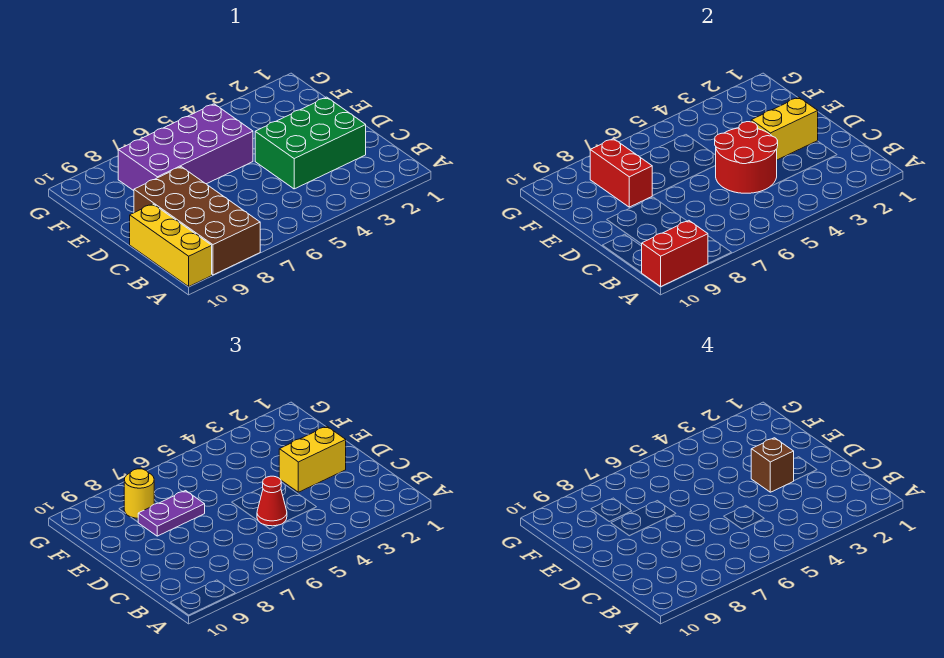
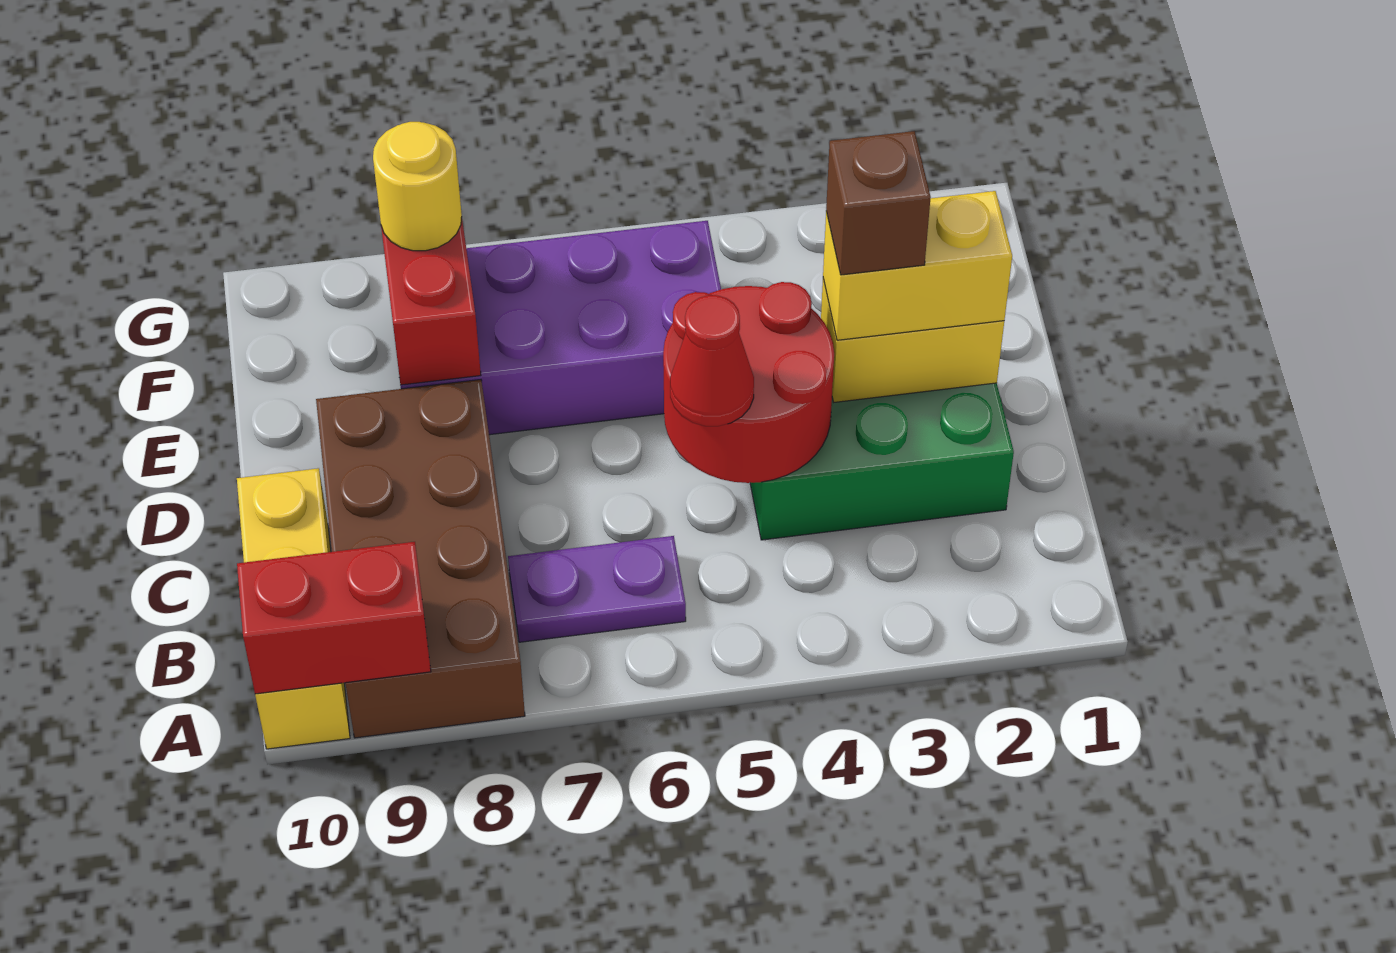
purple plate E7:E8 level 3 -> purple plate B6:B7 level 1

